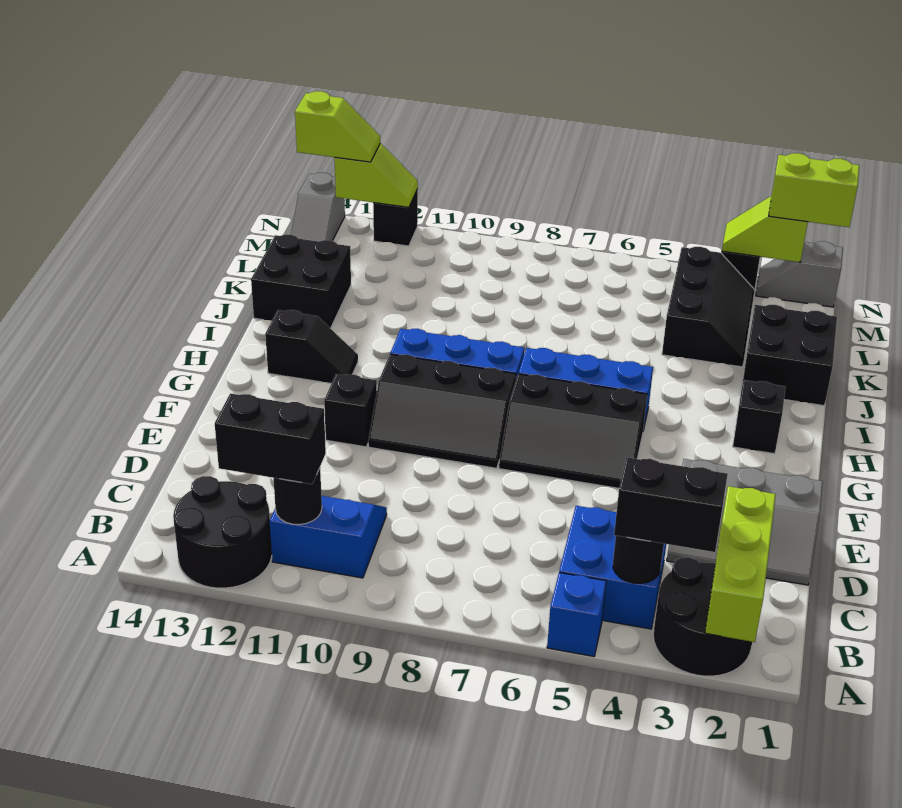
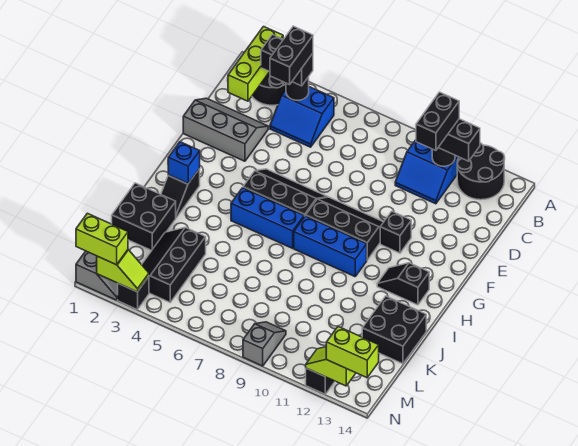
blue brick A5 level 1 -> blue brick H2 level 2
blue brick B4:C5 level 1 -> blue slope B4:C5 level 1 top B
none -> black brick B4:C4 level 4
none -> black brick B11:C11 level 4
grey slope M14:N14 level 1 top N -> grey slope M9:N9 level 1 top N
lime slope N13:N14 level 3 top 14 -> lime brick N13:N14 level 3

